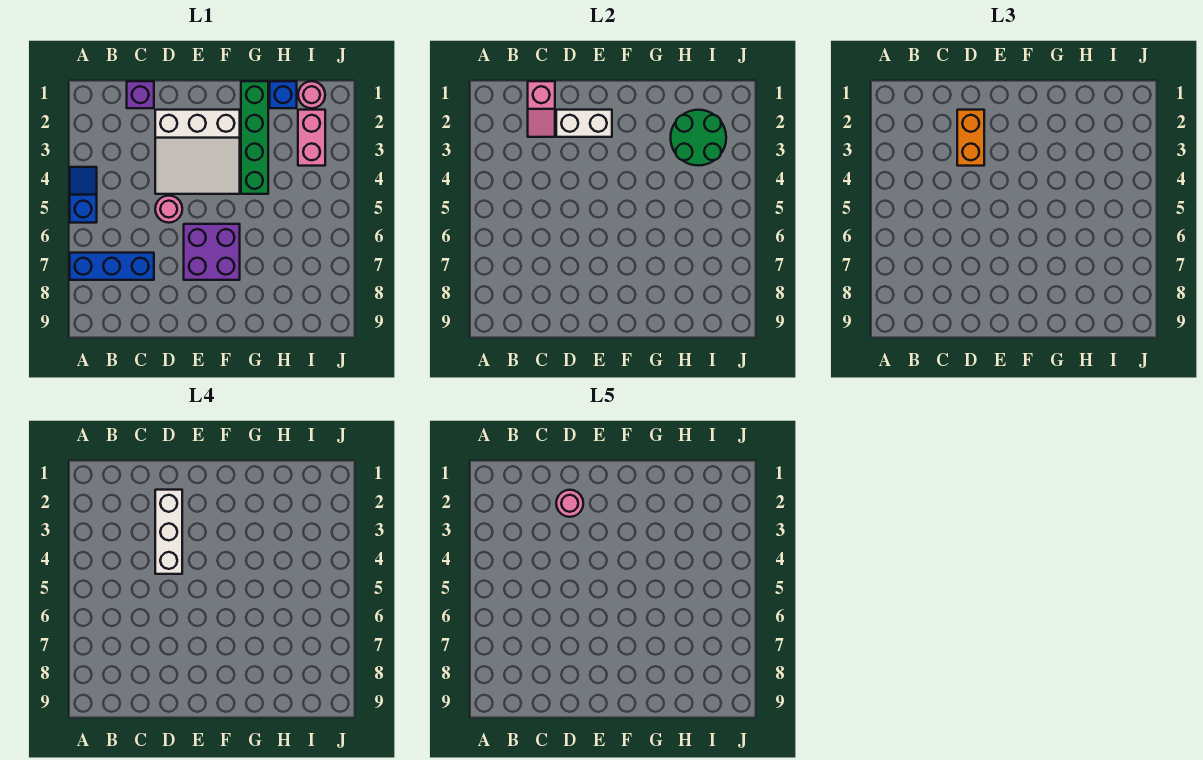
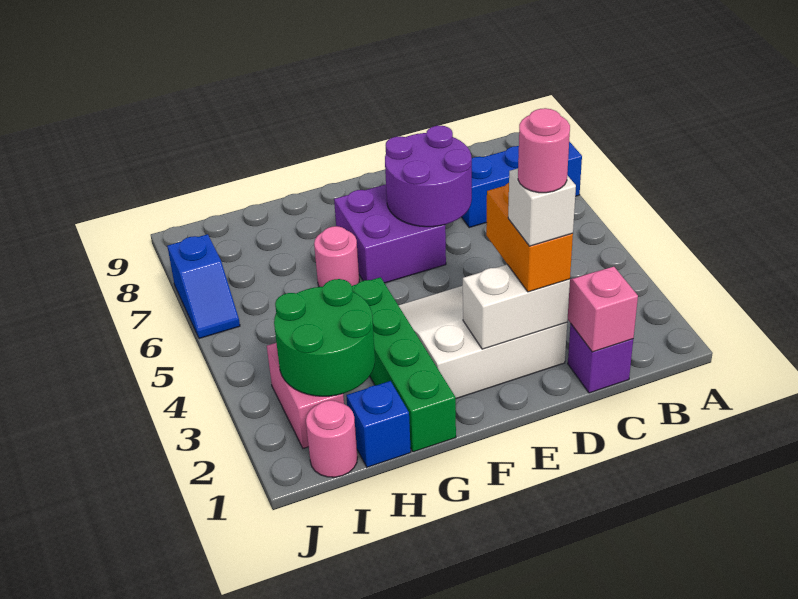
blue slope A4:A5 level 1 top 5 -> blue slope J6:J7 level 1 top 7
white brick D2:D4 level 4 -> white brick D2 level 4
pink round brick D5 level 1 -> pink round brick G6 level 1
none -> purple round brick D6:E7 level 2

